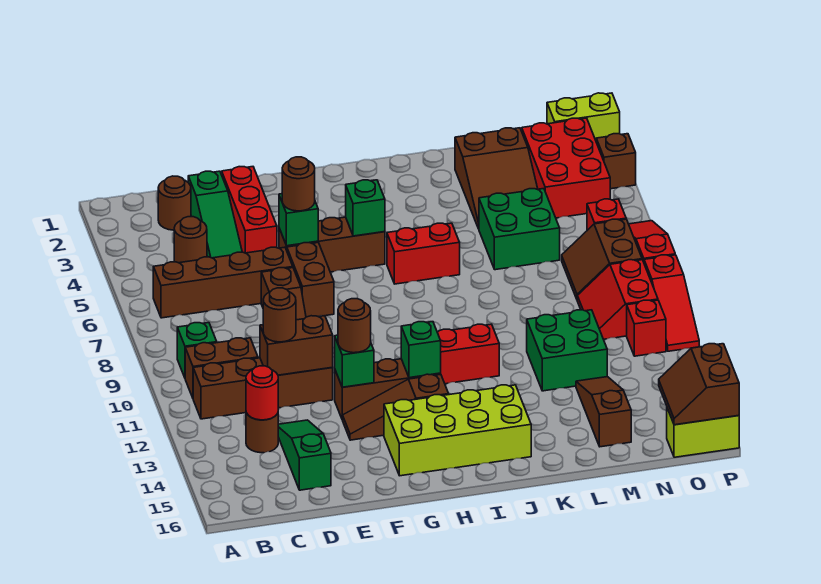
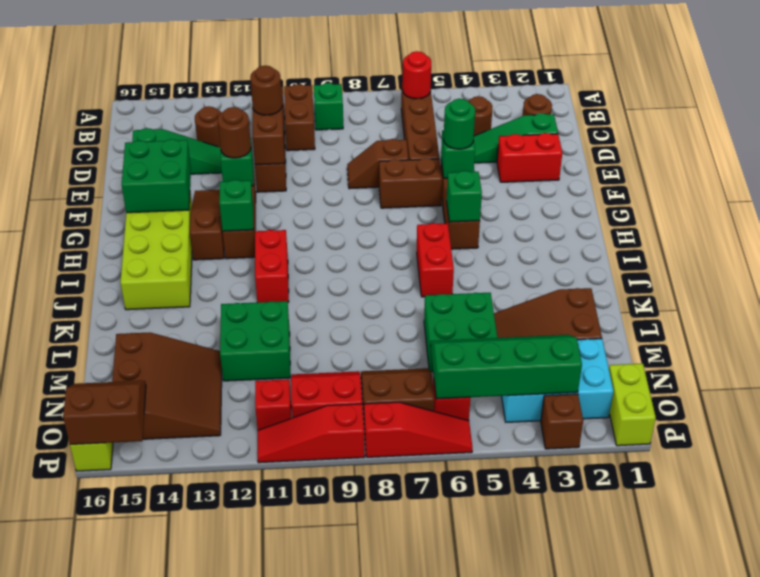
red round brick C13 level 2 -> red round brick B6 level 2
red brick E2:E4 level 1 -> red brick E2:E3 level 1
brown round brick F5 level 3 -> green round brick F5 level 3
none -> green brick F14:G15 level 2
brown slope M13:M15 level 1 top 15 -> brown slope M13:O15 level 1 top 15
red brick N2:O4 level 1 -> cyan brick N2:O4 level 1
none -> green slope N3:O6 level 2 top O

